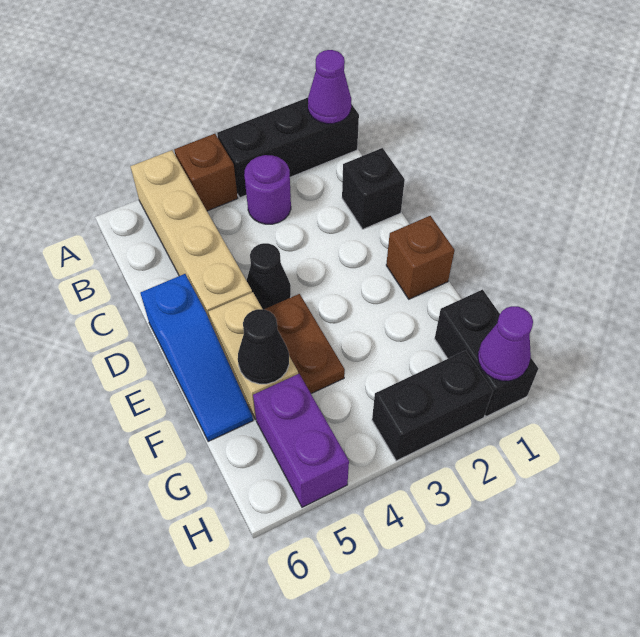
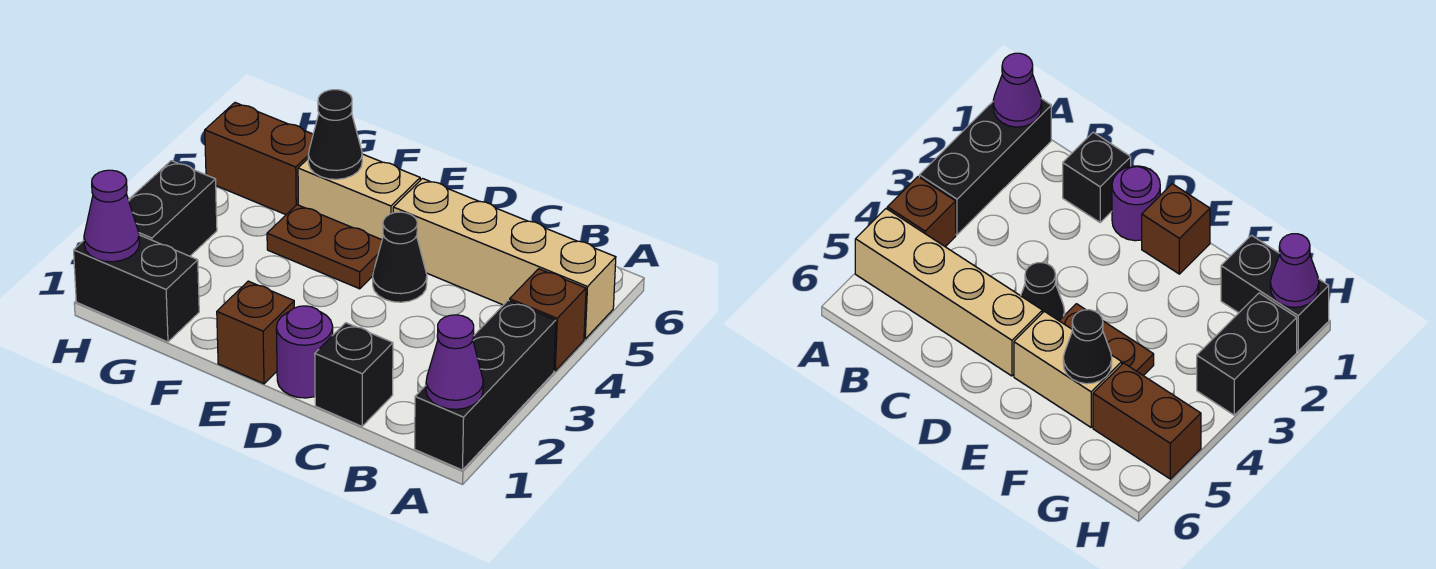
purple round brick B3 level 1 -> purple round brick D1 level 1
blue slope D6:F6 level 1 top D -> none
purple brick G5:H5 level 1 -> brown brick G5:H5 level 1

